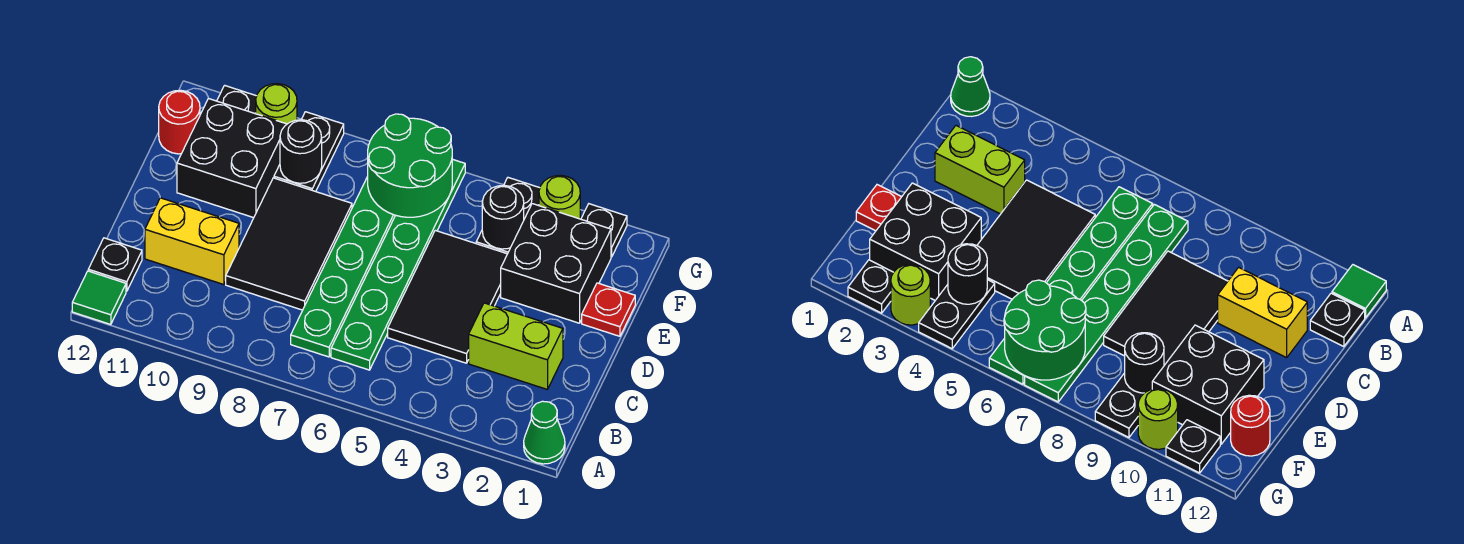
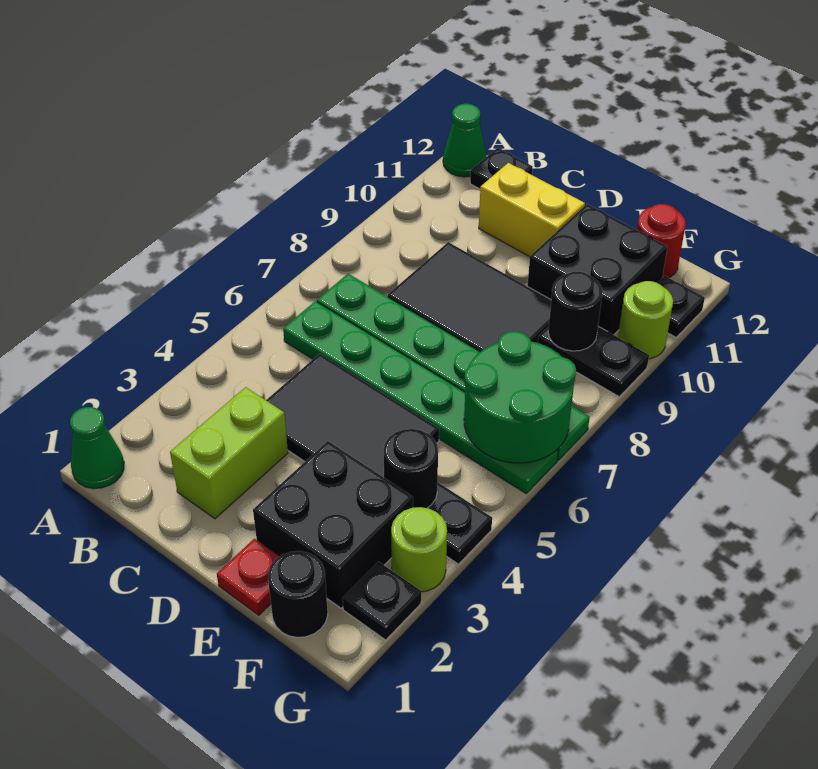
green tile A12 level 1 -> green cone A12 level 1
yellow brick C10:C11 level 1 -> yellow brick C11:D11 level 1
none -> black round brick F1 level 1

